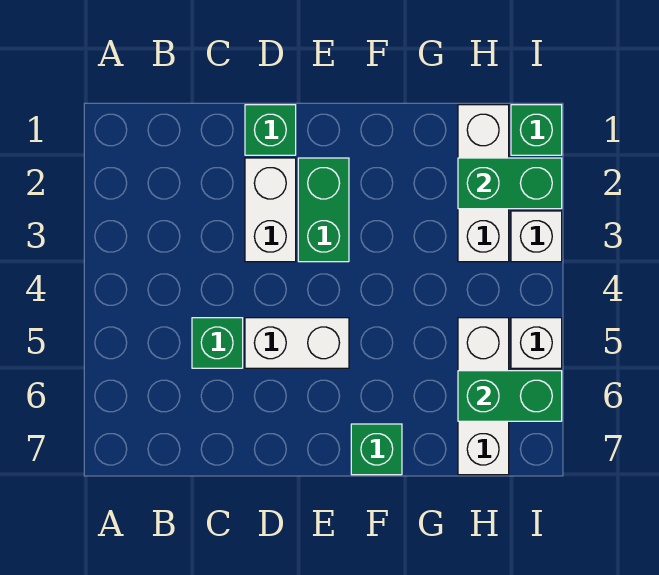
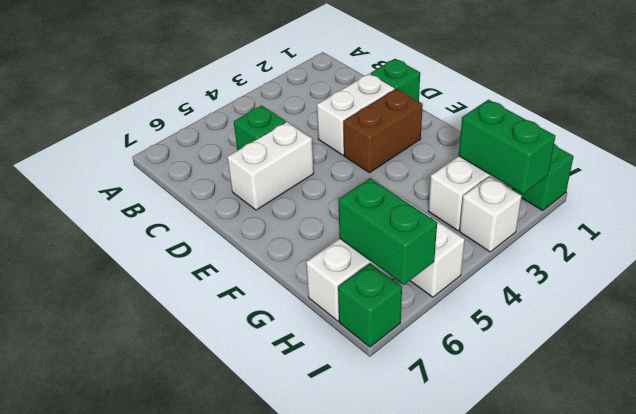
white brick D5:E5 level 1 -> white brick D5:D6 level 1
green brick E2:E3 level 1 -> brown brick E2:E3 level 1
green brick F7 level 1 -> green brick I7 level 1

